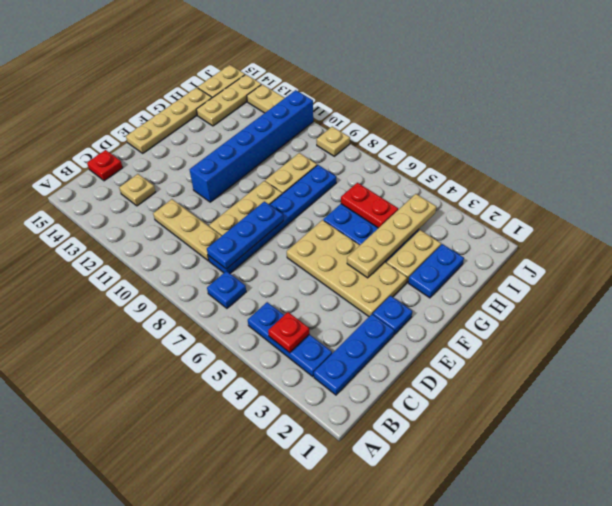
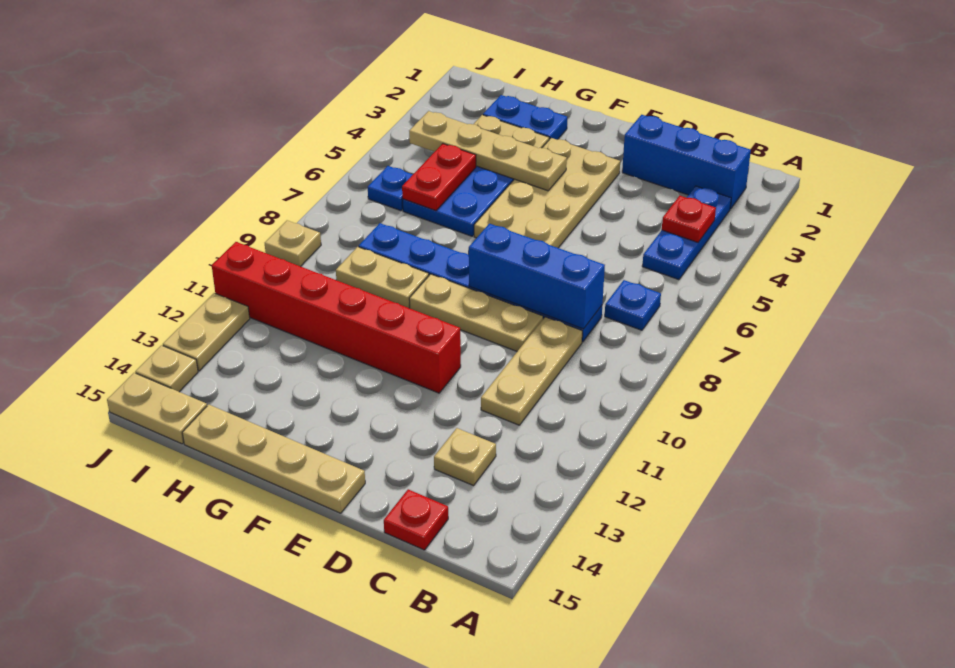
blue plate B2:D2 level 1 -> blue brick B2:D2 level 1
blue plate C8:E8 level 2 -> blue brick C8:E8 level 2
blue plate E2 level 1 -> blue plate I6 level 1
blue brick E11:J11 level 1 -> red brick E11:J11 level 1
tan plate H14:J14 level 1 -> tan plate J14 level 1

